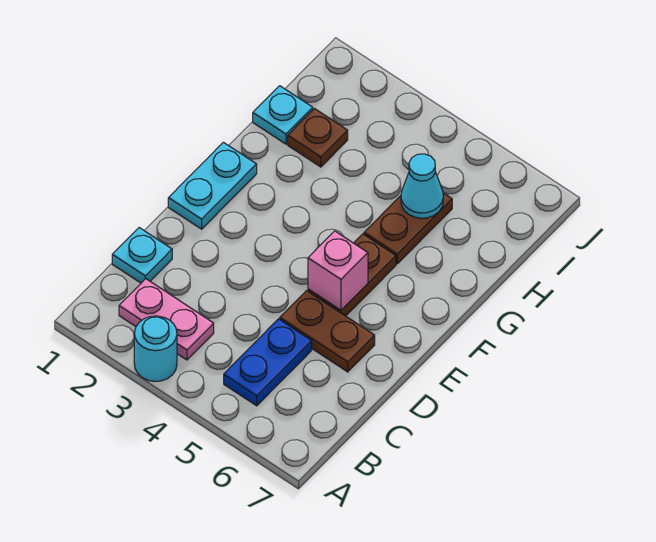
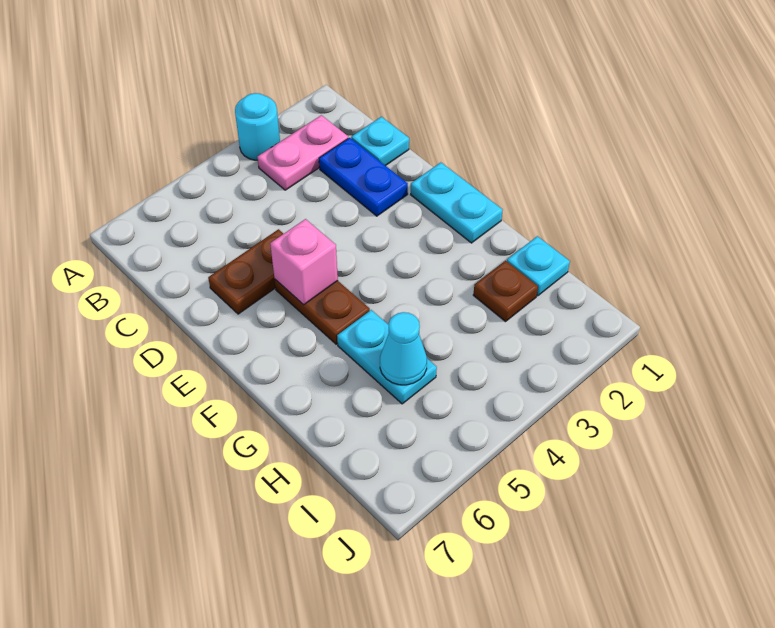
blue plate B5:C5 level 1 -> blue plate C2:D2 level 1
brown plate G5:H5 level 1 -> cyan plate G5:H5 level 1

